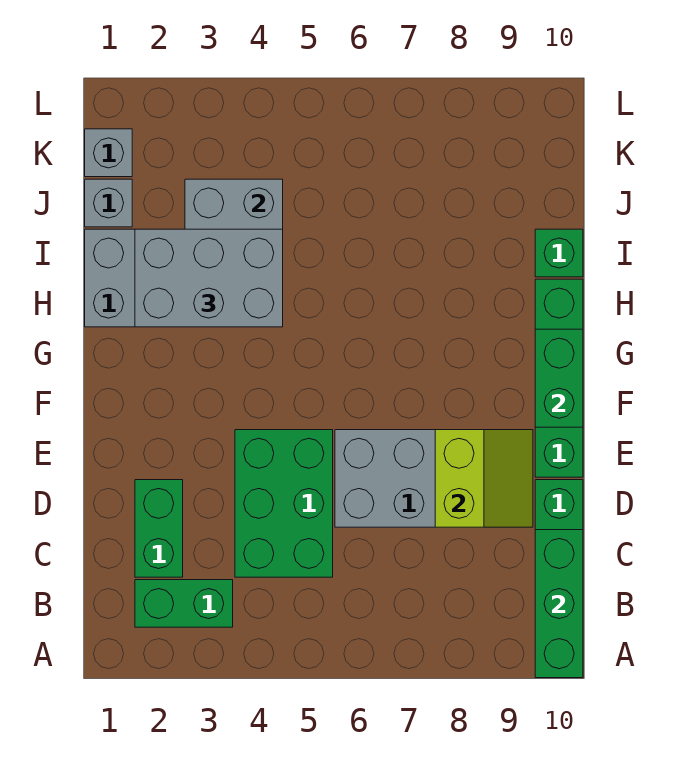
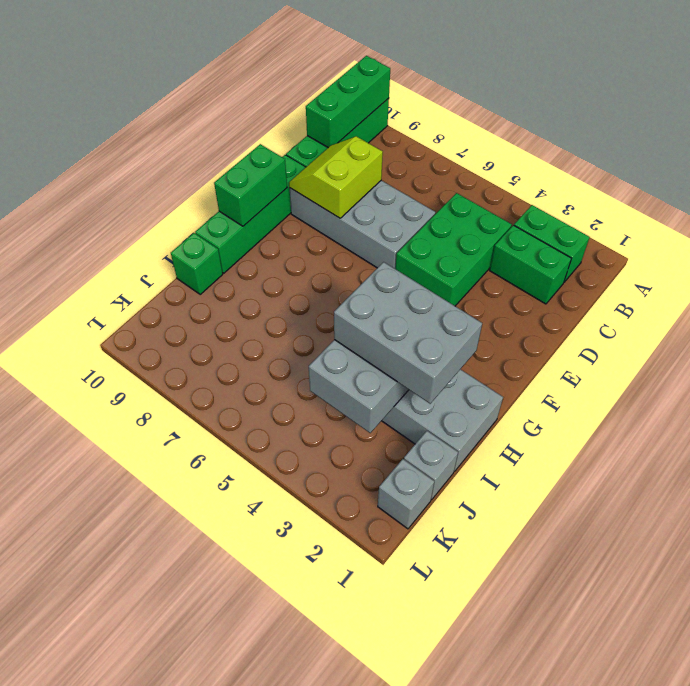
green brick C2:D2 level 1 -> green brick C2:C3 level 1

